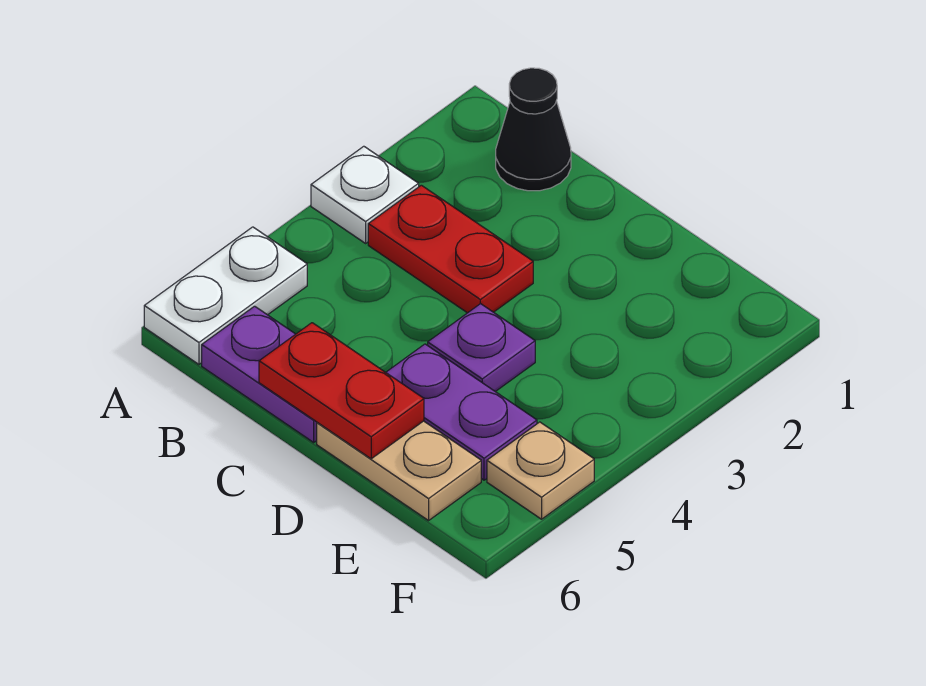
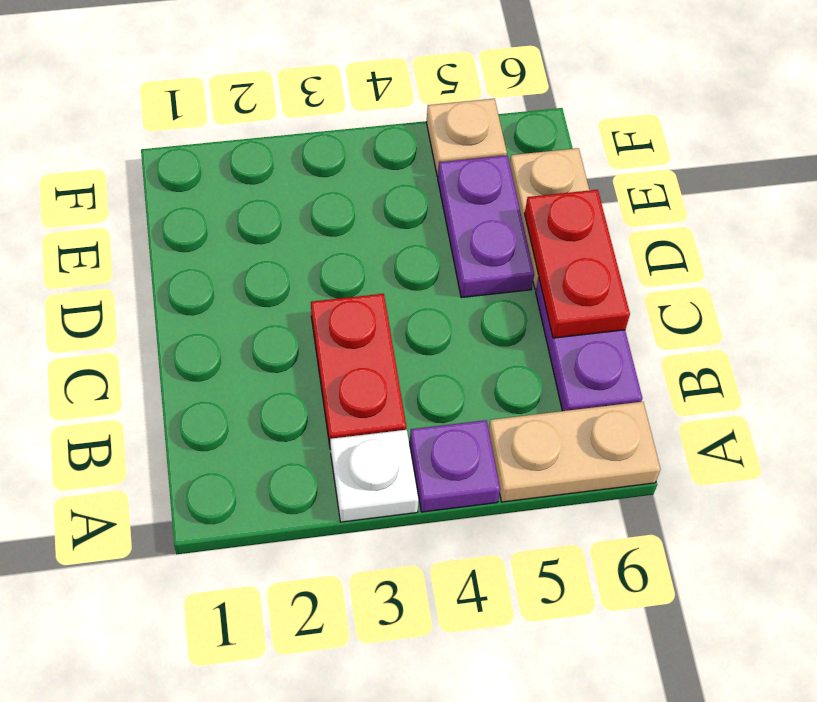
white plate A5:A6 level 1 -> tan plate A5:A6 level 1
black cone B1 level 1 -> none
purple plate D4 level 1 -> purple plate A4 level 1

